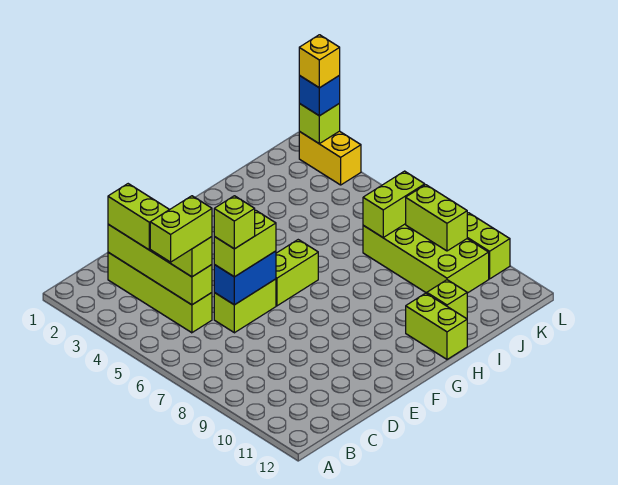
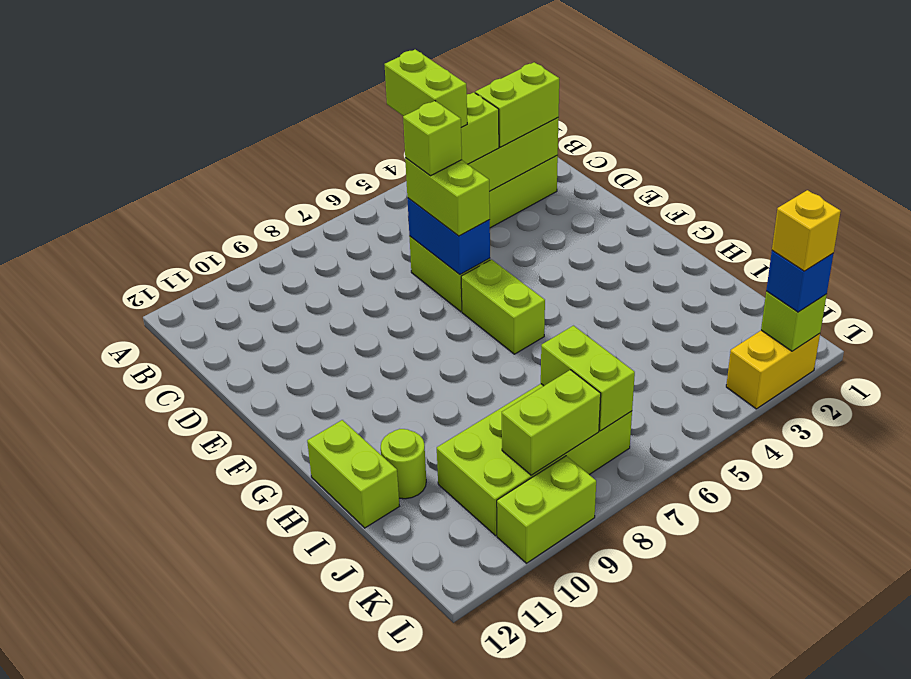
lime brick H11:H12 level 1 -> lime brick H12:I12 level 1
lime brick I11 level 1 -> lime round brick I11 level 1

